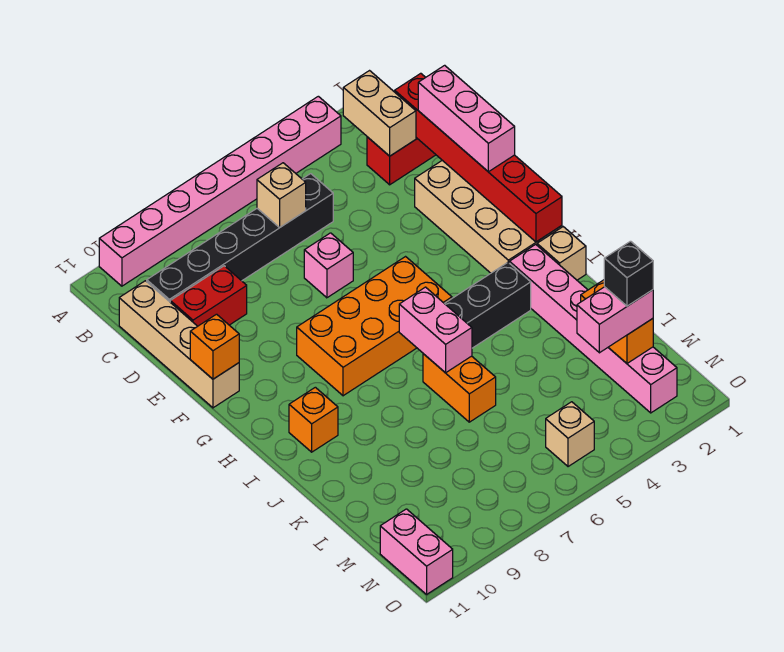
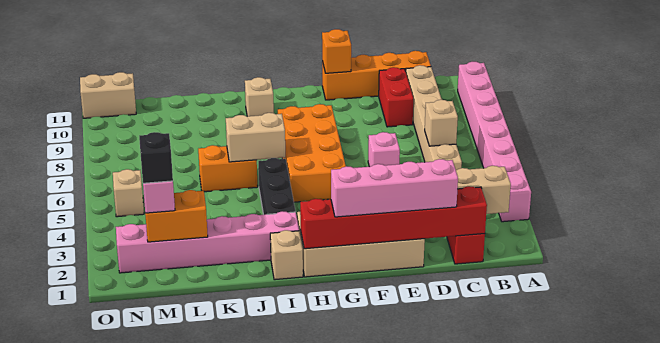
black brick C5:C10 level 1 -> tan brick C5:C10 level 1
tan brick C11:F11 level 1 -> orange brick C11:F11 level 1
pink brick D1:F1 level 3 -> pink brick D1:G1 level 3
pink brick I6:J6 level 2 -> tan brick I6:J6 level 2
orange brick I10 level 1 -> tan brick I10 level 1
pink brick N11:O11 level 1 -> tan brick N11:O11 level 1

